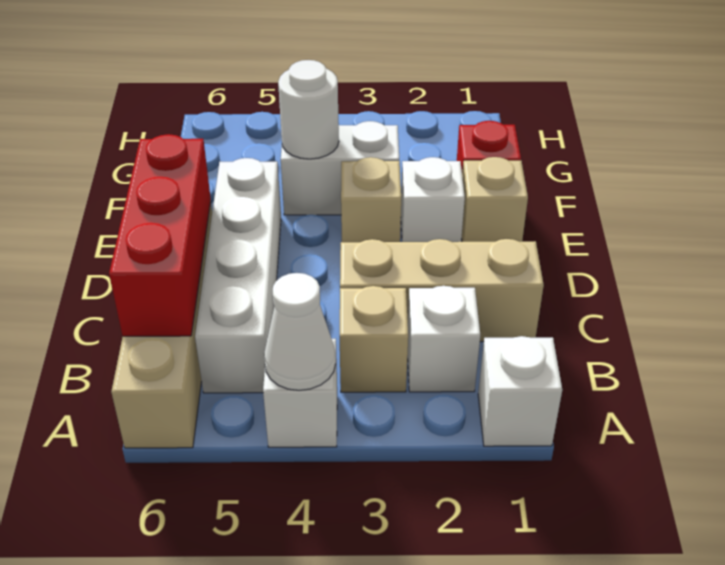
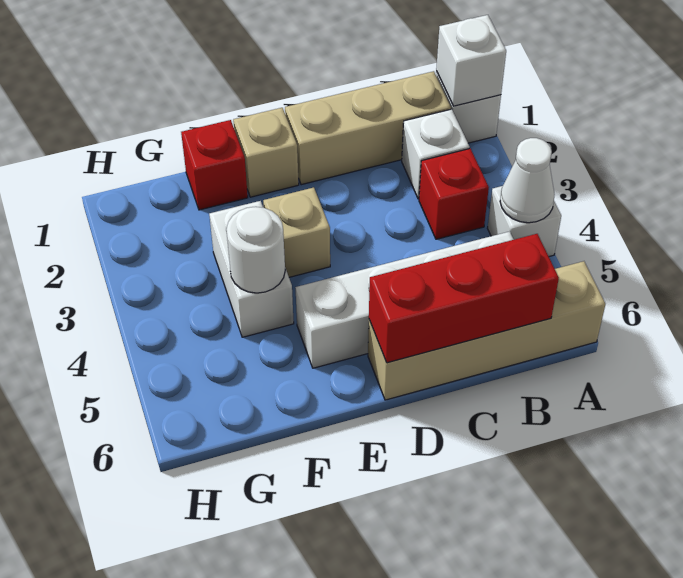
tan brick B3 level 1 -> red brick B3 level 1
tan brick C1:C3 level 1 -> tan brick B1:D1 level 1
white brick E2 level 1 -> white brick A1 level 2

